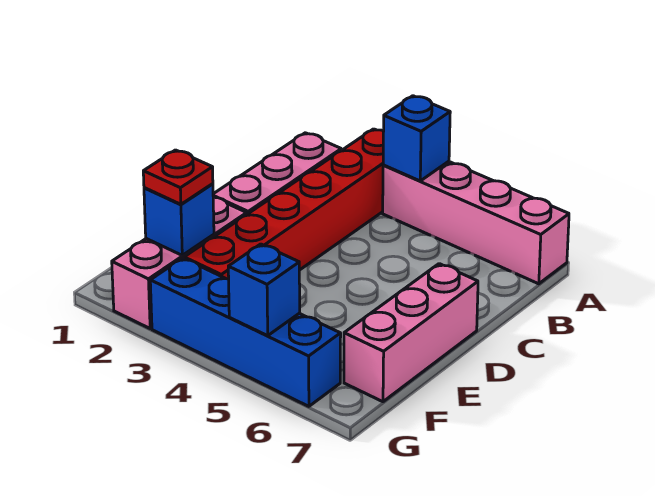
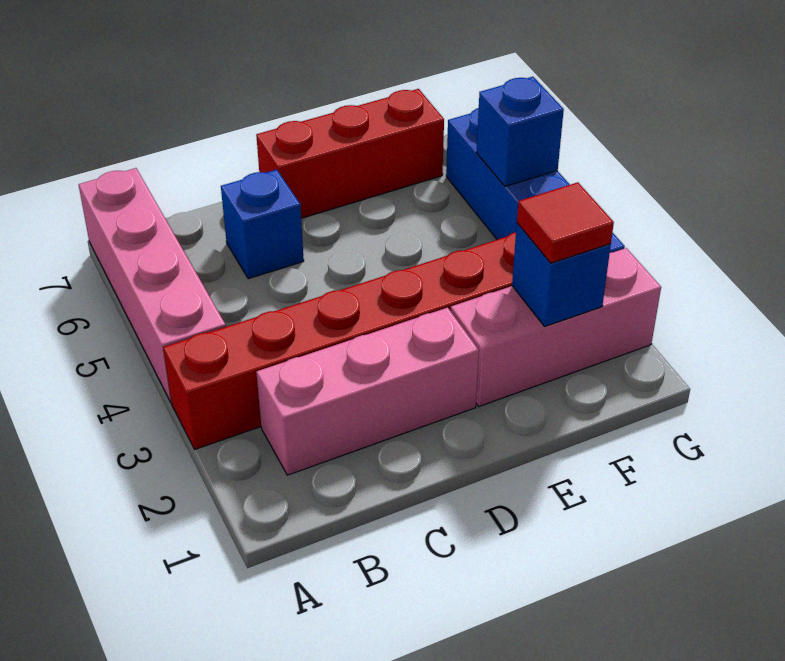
blue brick A4 level 2 -> blue brick C6 level 1
pink brick D7:F7 level 1 -> red brick D7:F7 level 1
red plate F2 level 3 -> red tile F2 level 3

